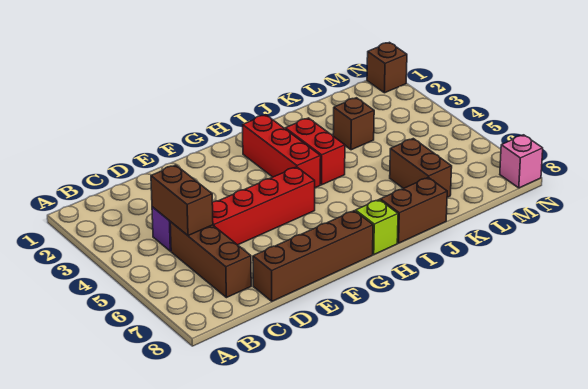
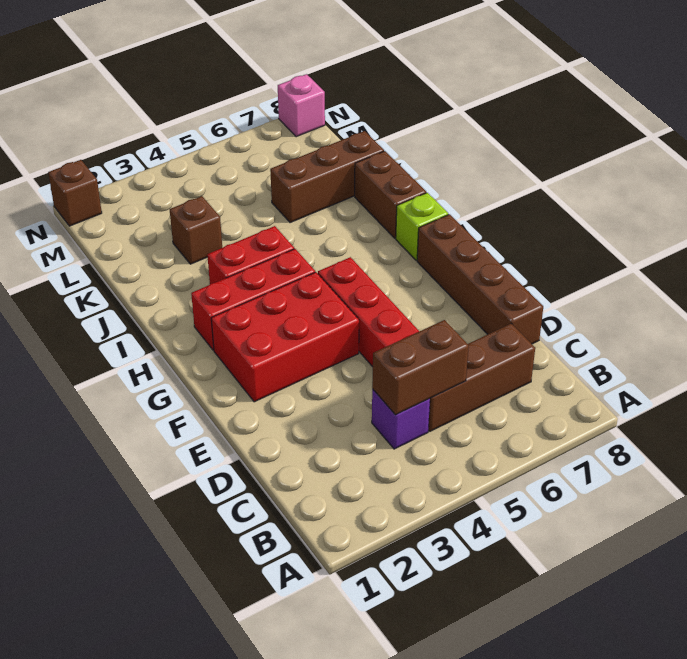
none -> red brick F2:G4 level 1
brown brick K6:K7 level 1 -> brown brick K6:K8 level 1

